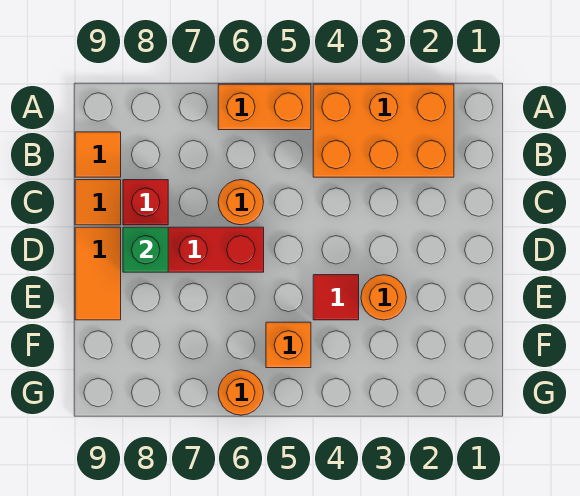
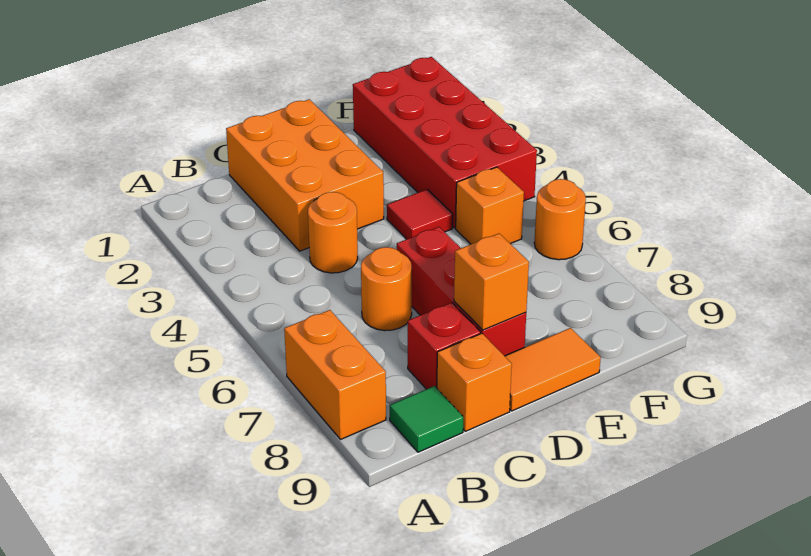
orange brick A2:B4 level 1 -> orange brick C1:D3 level 1
orange brick A5:A6 level 1 -> orange brick A7:A8 level 1
orange tile B9 level 1 -> green tile B9 level 1
orange tile C9 level 1 -> orange brick C9 level 1
green brick D8 level 2 -> orange brick D8 level 2
orange round brick E3 level 1 -> orange round brick C4 level 1
none -> red brick F1:G4 level 1

